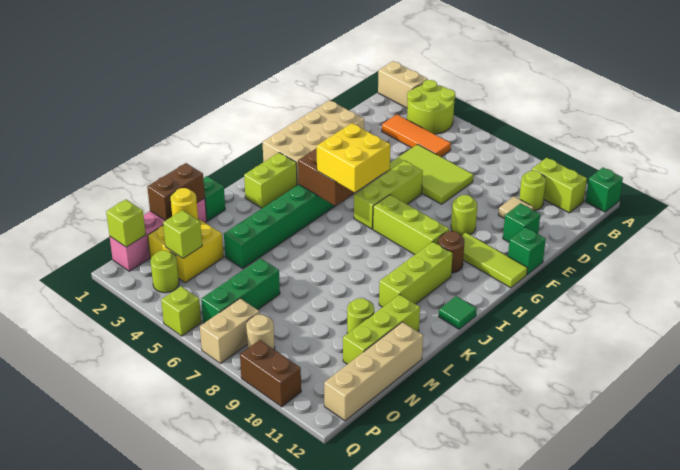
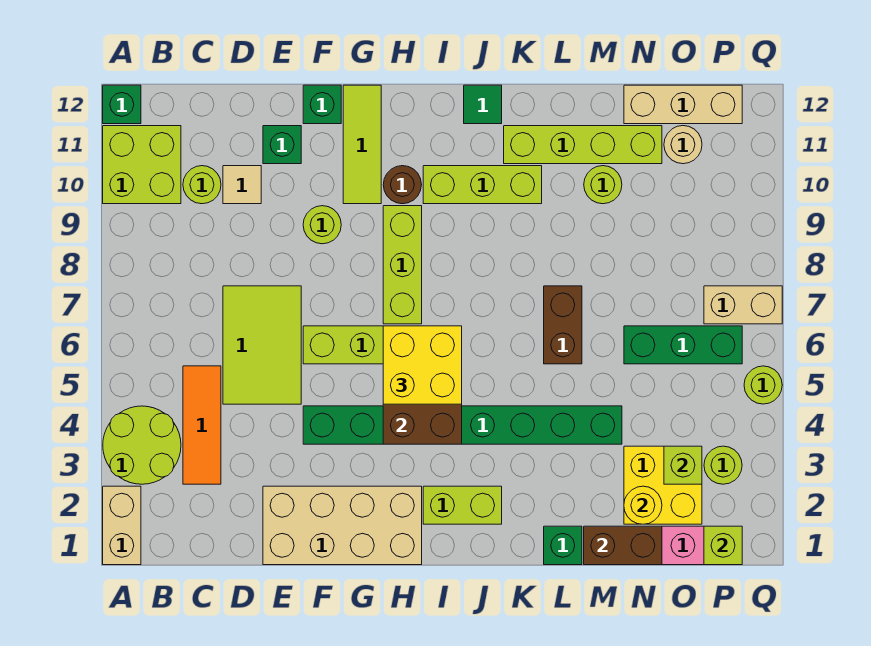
lime brick B10:B11 level 1 -> lime brick A10:B11 level 1
lime brick L11:N11 level 1 -> lime brick K11:N11 level 1
tan brick M12:P12 level 1 -> tan brick N12:P12 level 1
tan round brick P8 level 1 -> tan round brick O11 level 1
lime brick Q5 level 1 -> lime round brick Q5 level 1
brown brick Q9:Q10 level 1 -> brown brick L6:L7 level 1

